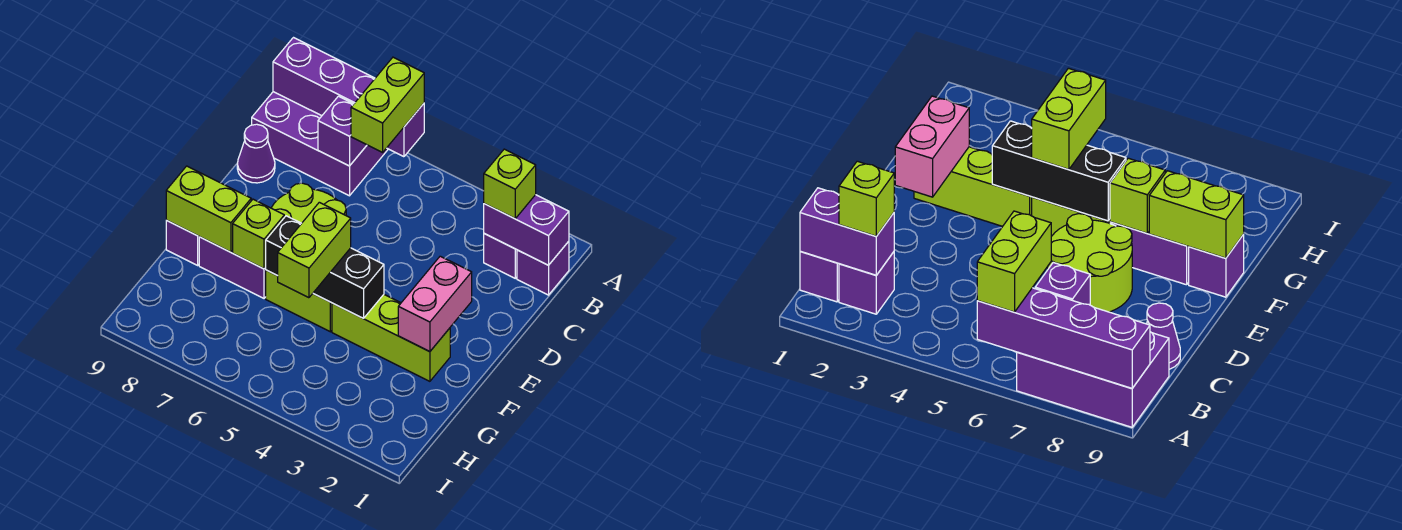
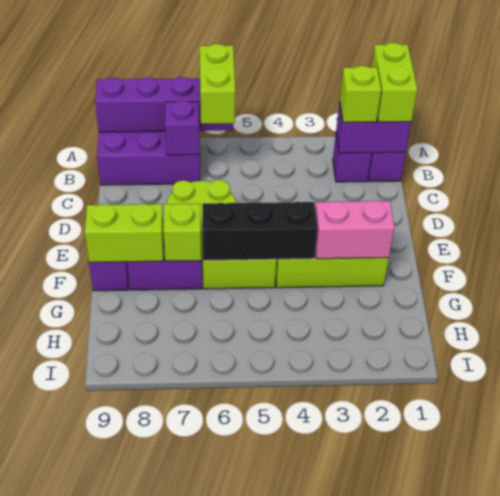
purple cone C9 level 1 -> none
pink brick E2:F2 level 2 -> pink brick F2:F3 level 2
lime brick F5:G5 level 3 -> lime brick A1:B1 level 3

